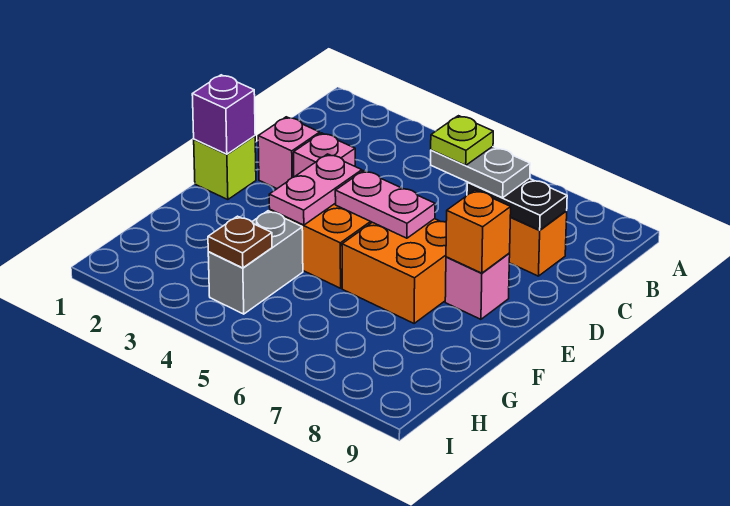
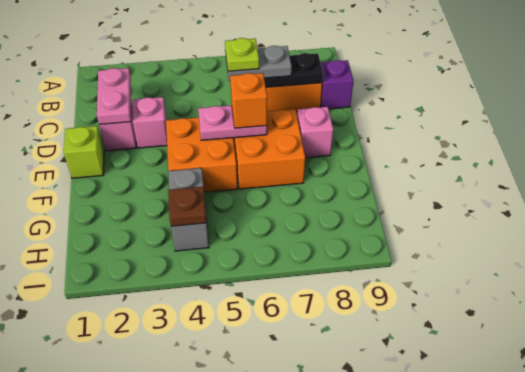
purple brick E1 level 2 -> purple brick C9 level 1
pink plate E4:F4 level 2 -> pink plate C2:D2 level 2
orange brick E8 level 2 -> orange brick E6 level 3

